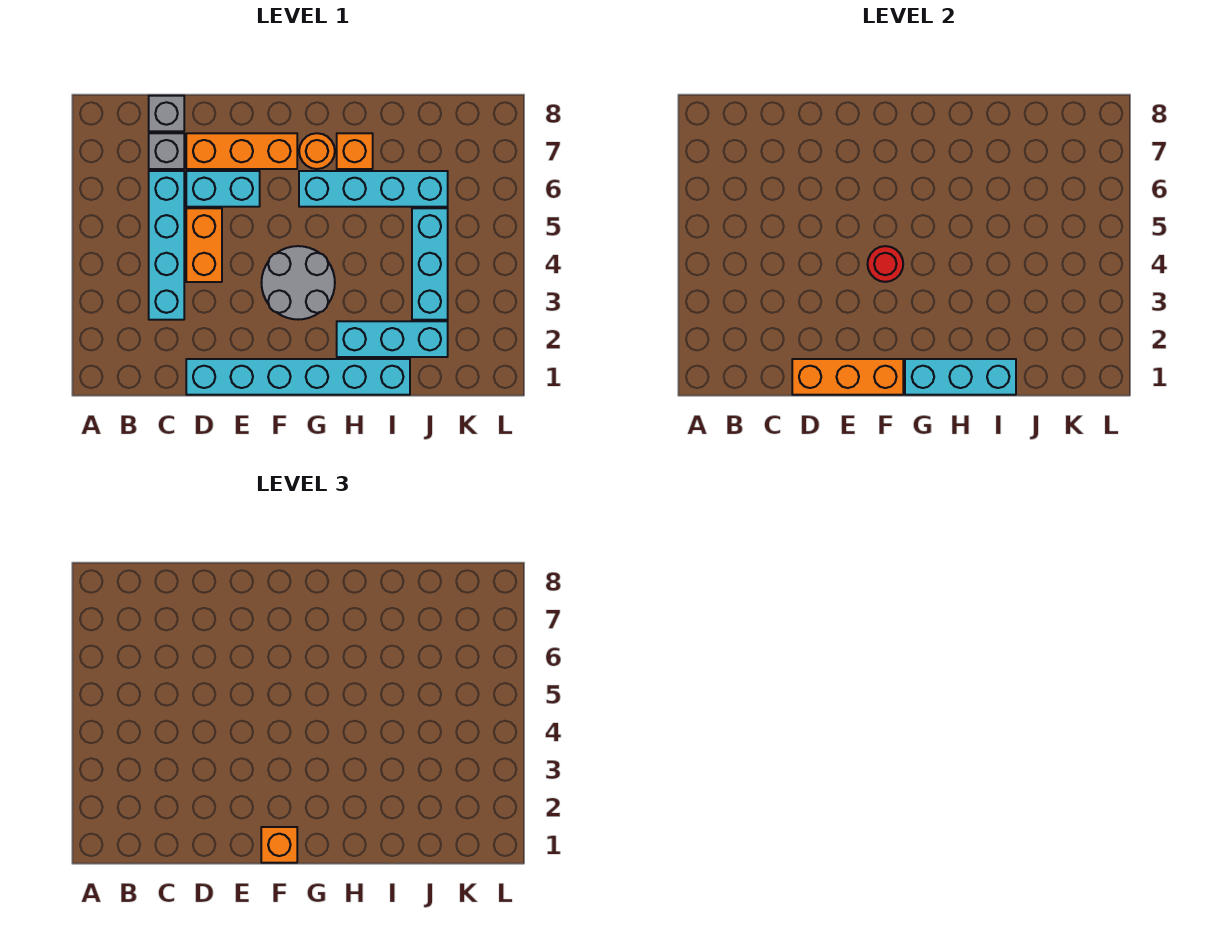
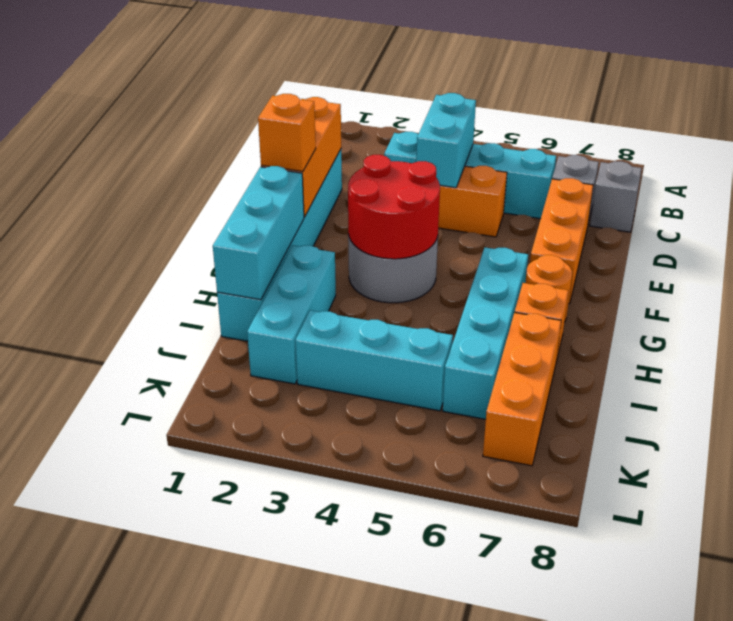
cyan brick D6:E6 level 1 -> cyan brick C4:D4 level 2
red round brick F4 level 2 -> red round brick F3:G4 level 2
none -> orange brick I7:K7 level 1

